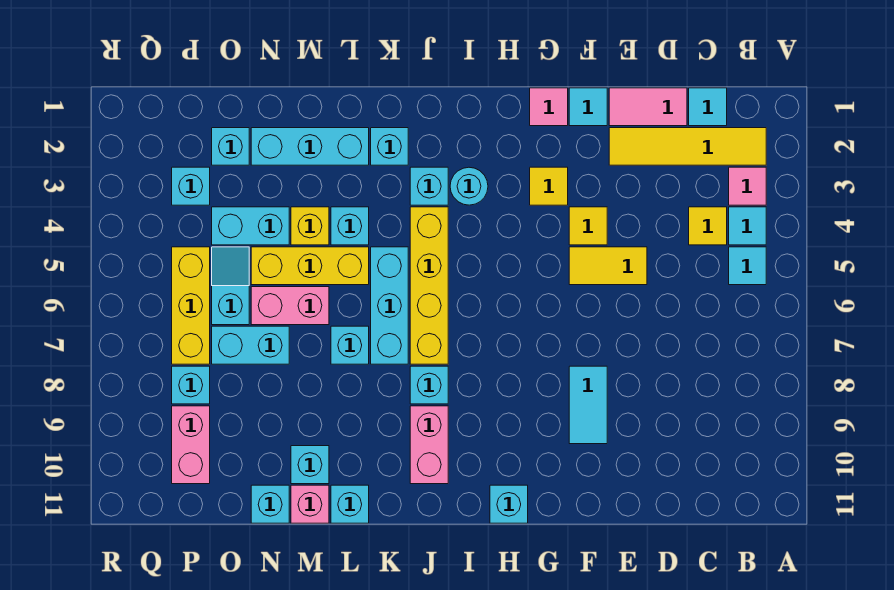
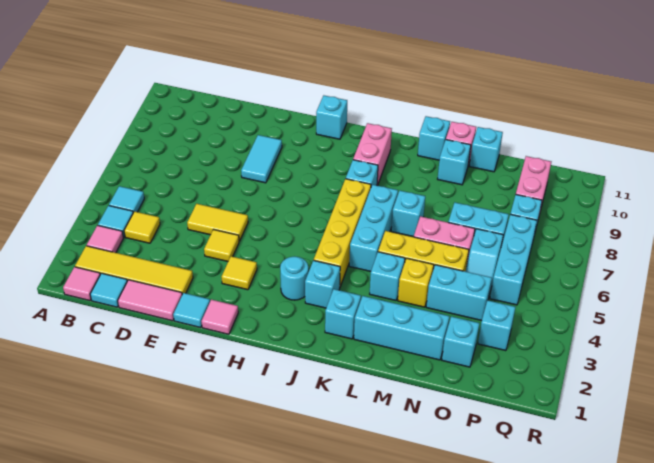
none -> pink tile B1 level 1
yellow brick P5:P7 level 1 -> cyan brick P5:P7 level 1

